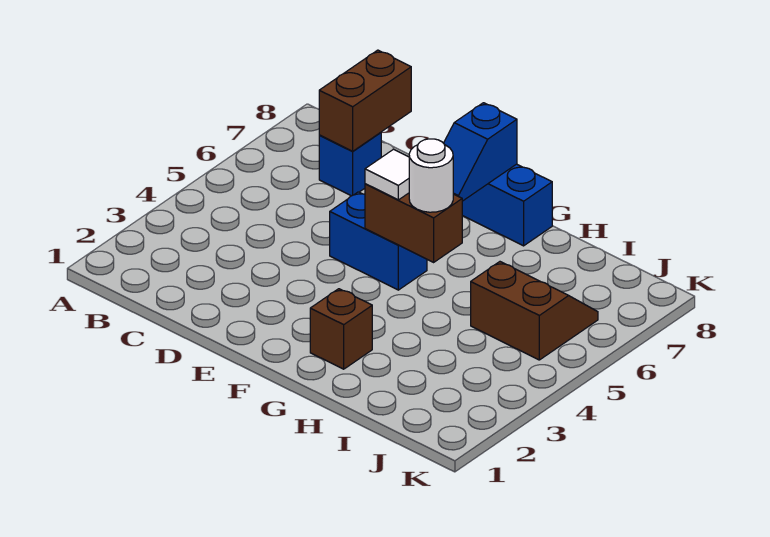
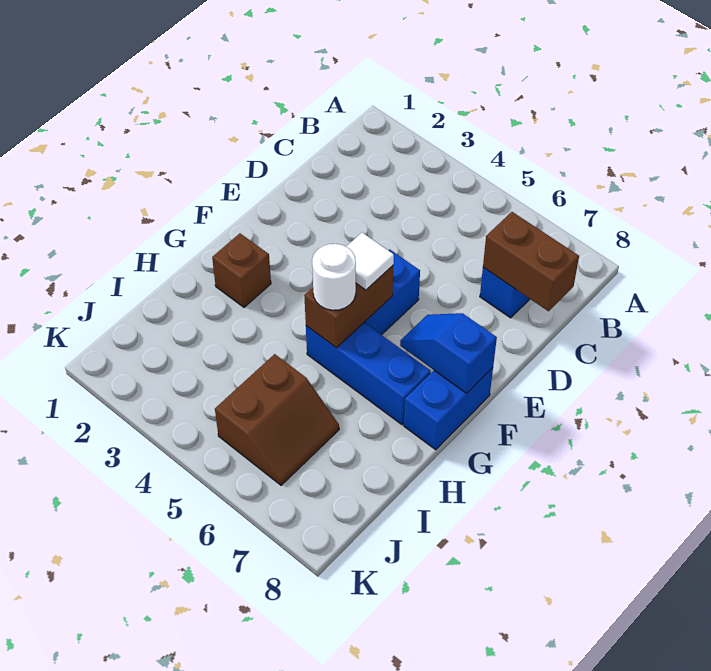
none -> blue brick G5:G7 level 1

